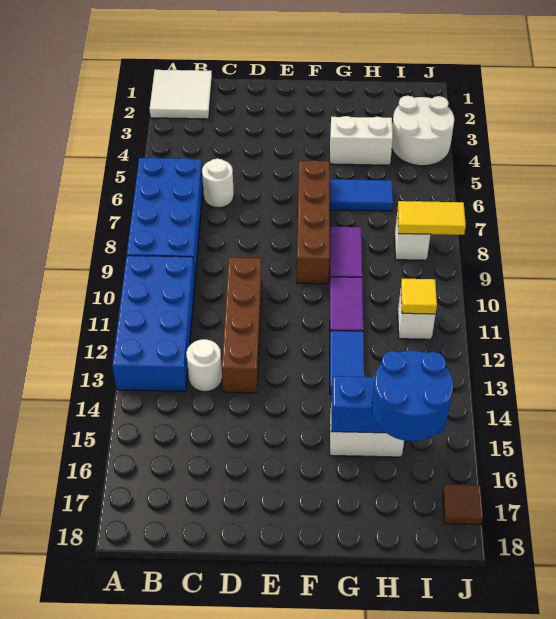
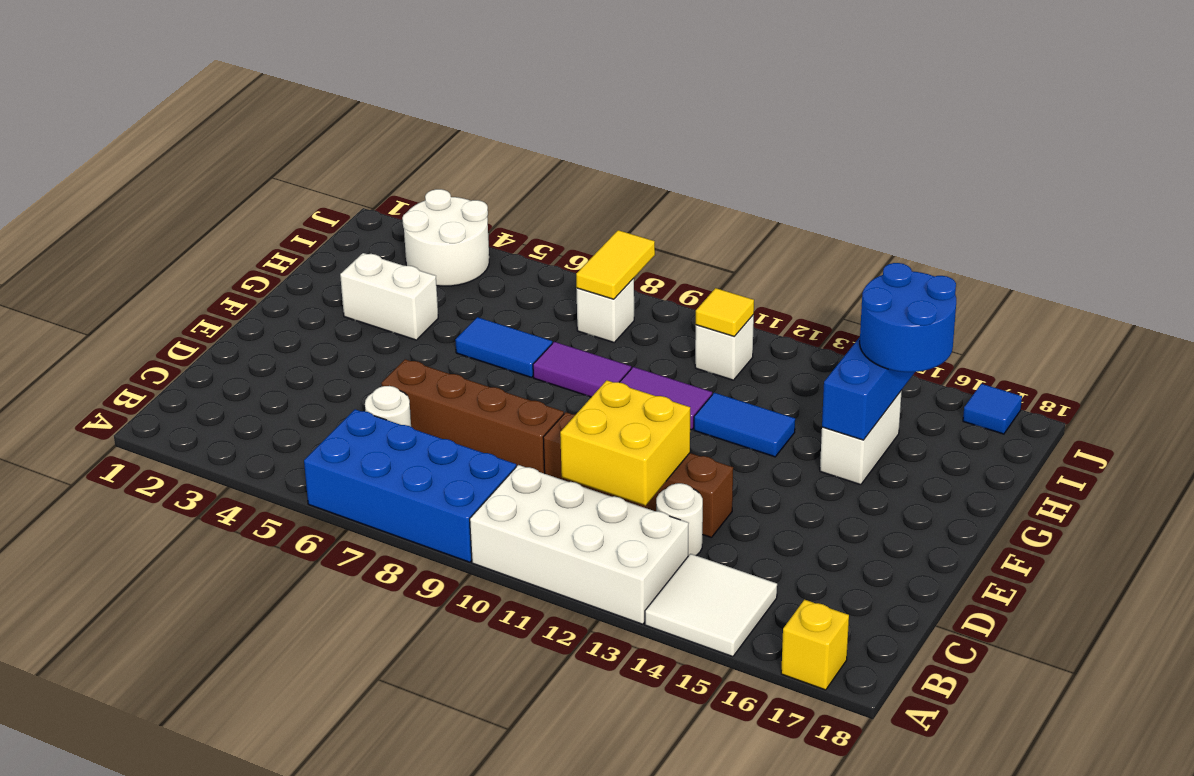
white tile A1:B2 level 1 -> white tile A14:B15 level 1
blue brick A10:B13 level 1 -> white brick A10:B13 level 1
none -> yellow brick A17 level 1
none -> yellow brick C11:D12 level 2
brown brick F6:F9 level 1 -> brown brick D6:D9 level 1
white brick G4:H4 level 1 -> white brick G3:G4 level 1
blue tile G6:H6 level 1 -> blue tile G6:G7 level 1
brown tile J17 level 1 -> blue tile J17 level 1

